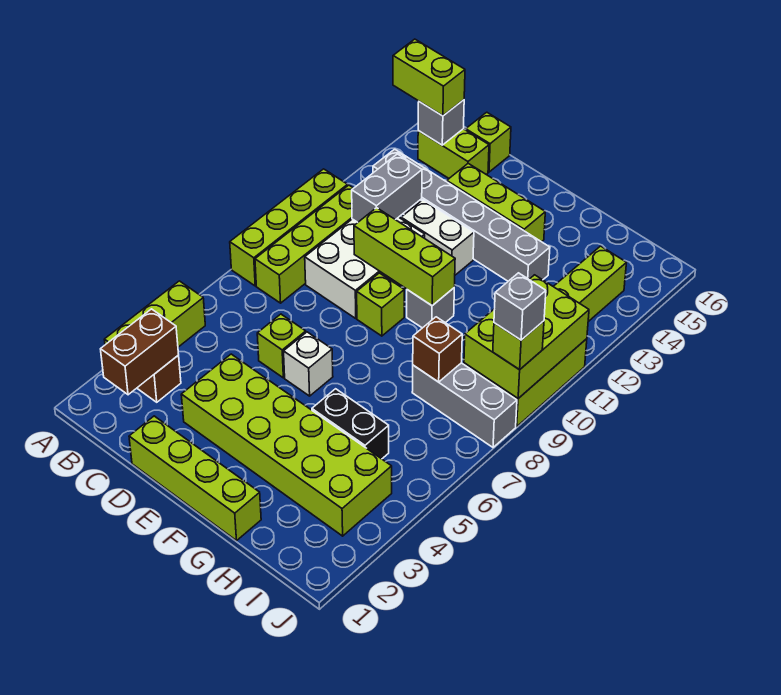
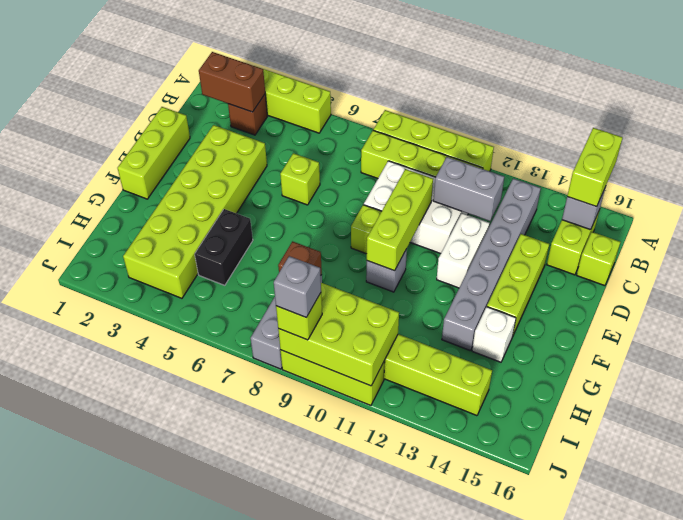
lime brick D1:G1 level 1 -> lime brick D1:F1 level 1
white brick E6 level 1 -> white brick G14 level 1

